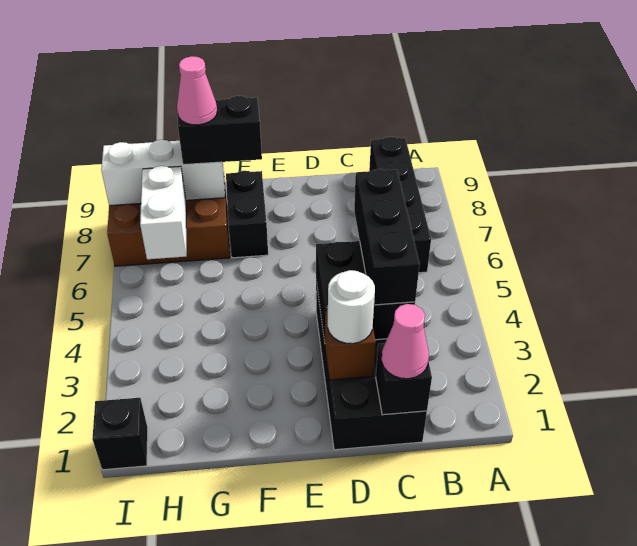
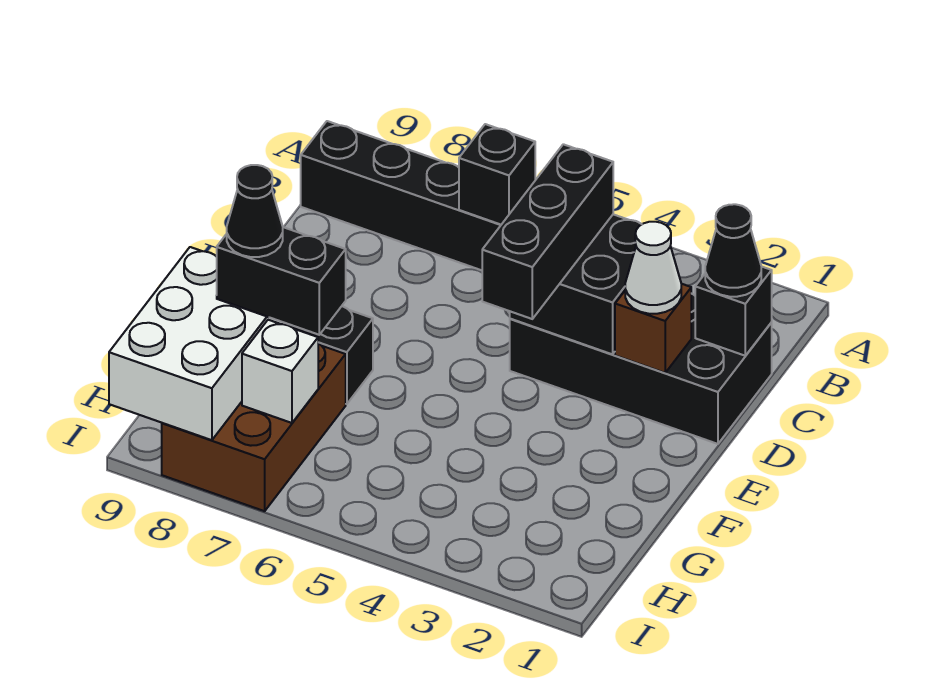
pink cone C1 level 3 -> black cone C1 level 3
black brick C3:C5 level 3 -> black brick C4:E4 level 3
white round brick D2 level 3 -> white cone D2 level 3
black brick F8:G8 level 3 -> black brick G7:G8 level 3
white brick G8:I8 level 2 -> white brick G8:I9 level 2
pink cone G8 level 4 -> black cone G8 level 4
white brick H6:H7 level 2 -> white brick H7 level 2
black brick I1 level 1 -> black brick B6 level 2

